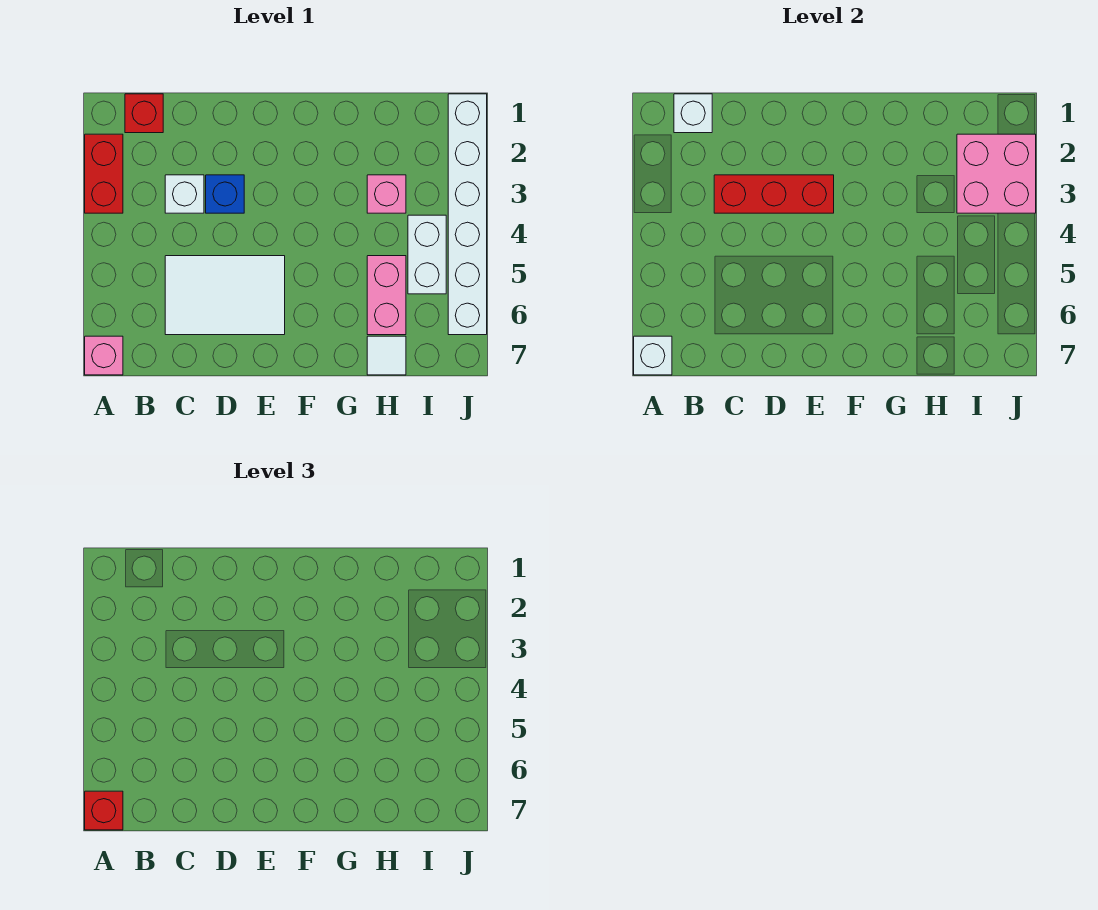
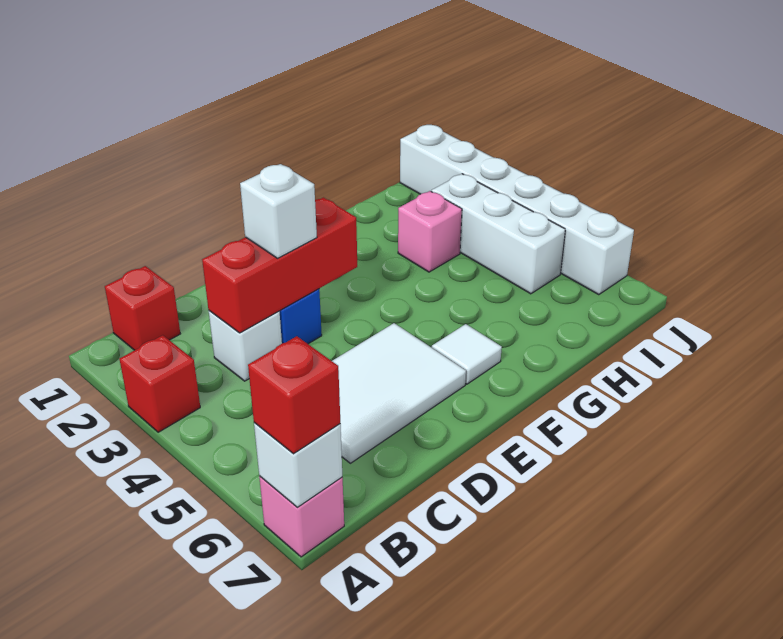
red brick A2:A3 level 1 -> red brick A3 level 1
white brick B1 level 2 -> white brick D3 level 3
pink brick H5:H6 level 1 -> none
white tile H7 level 1 -> white tile F6 level 1
pink brick I2:J3 level 2 -> none
white brick I4:I5 level 1 -> white brick I3:I5 level 1

